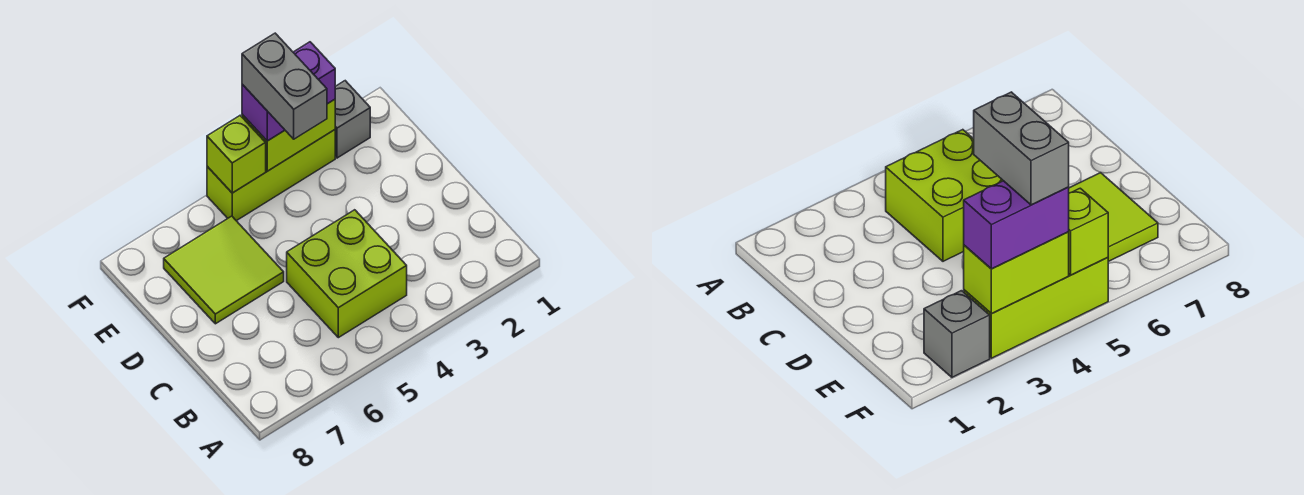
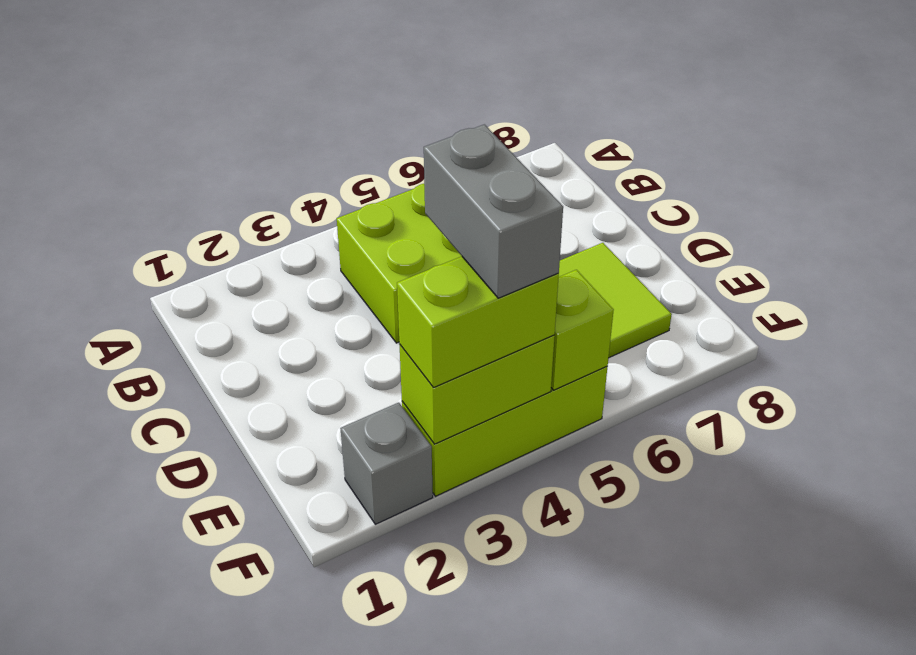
purple brick F3:F4 level 3 -> lime brick F3:F4 level 3

